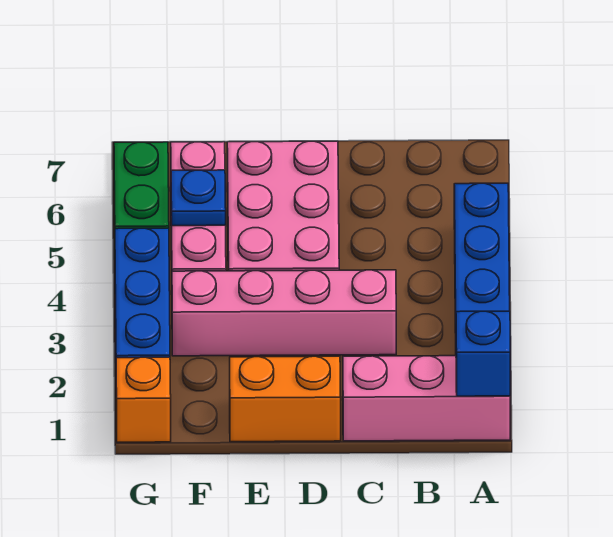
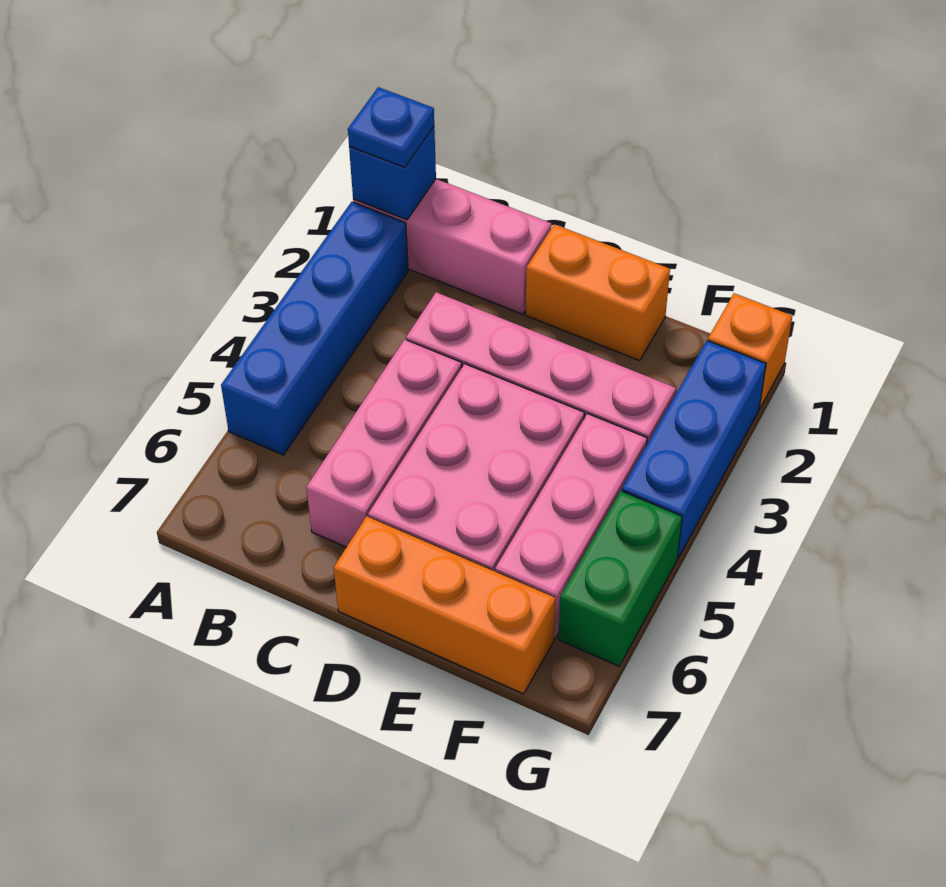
none -> pink brick C4:C6 level 1
none -> orange brick D7:F7 level 1
blue plate F5 level 2 -> blue plate A1 level 3

